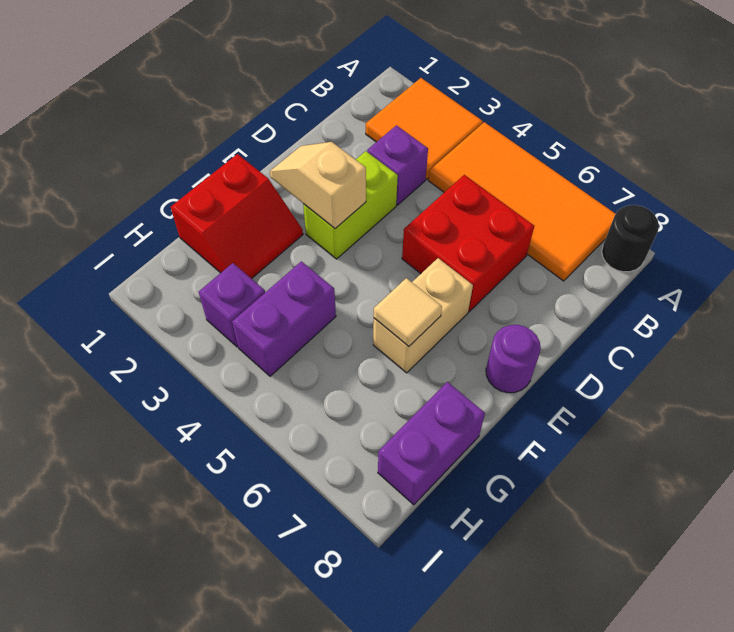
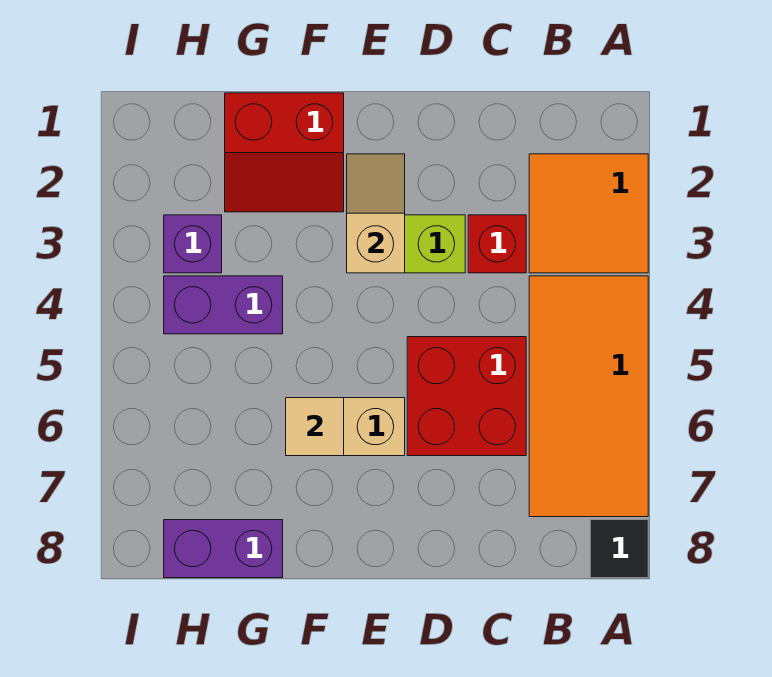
black round brick A8 level 1 -> black tile A8 level 1
purple brick C3 level 1 -> red brick C3 level 1
purple round brick E8 level 1 -> none

